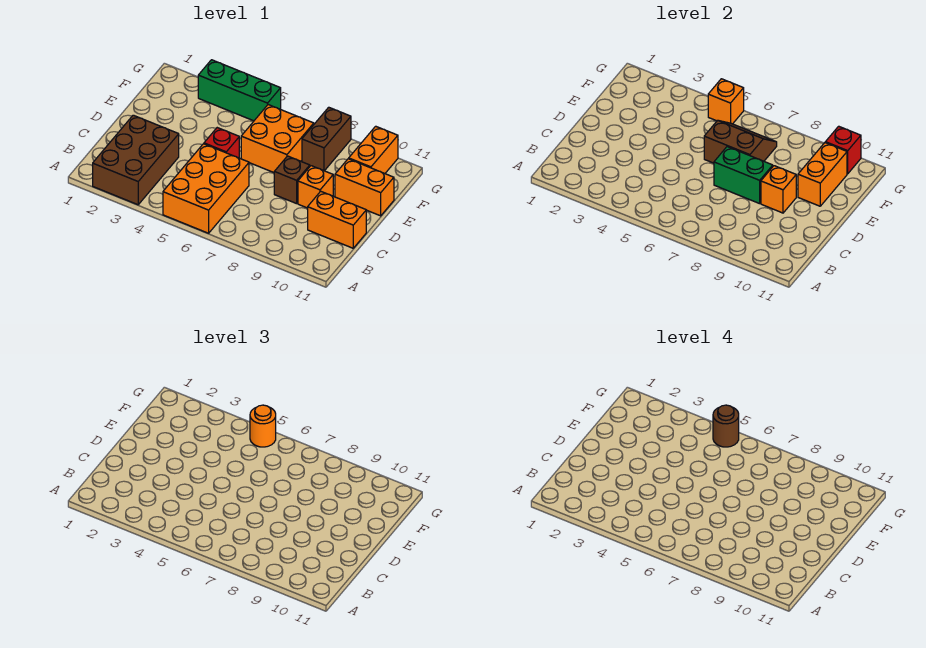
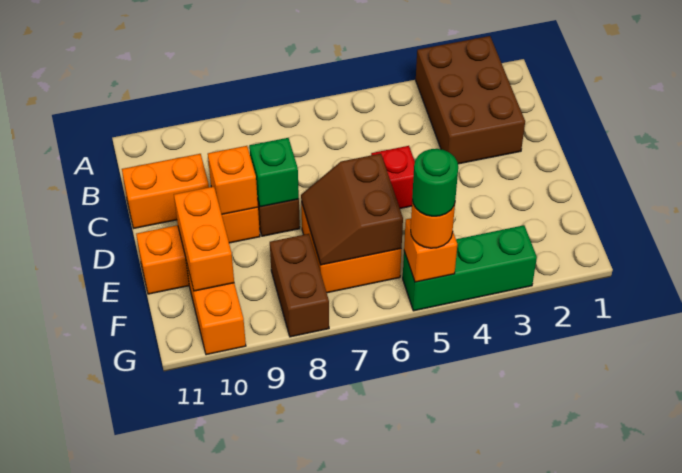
orange brick A5:C6 level 1 -> none
green brick D7:D8 level 2 -> green brick D8 level 2
brown slope E6:F7 level 2 top E -> brown slope E6:F7 level 2 top 6
brown round brick G5 level 4 -> green round brick G5 level 4
red brick G10 level 2 -> none

